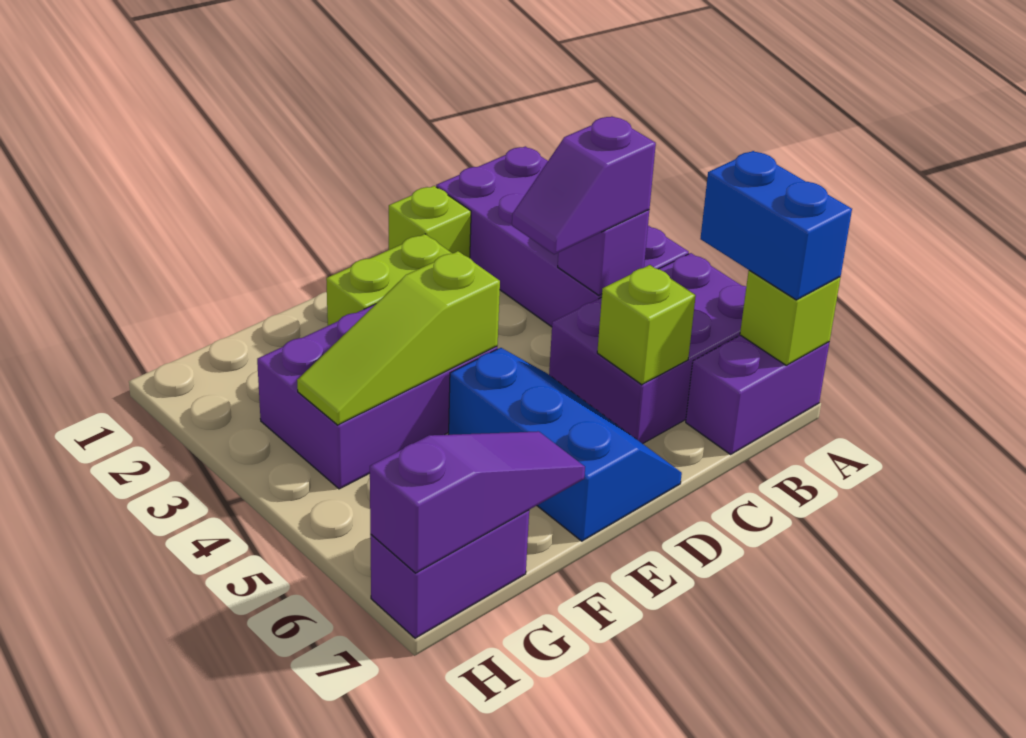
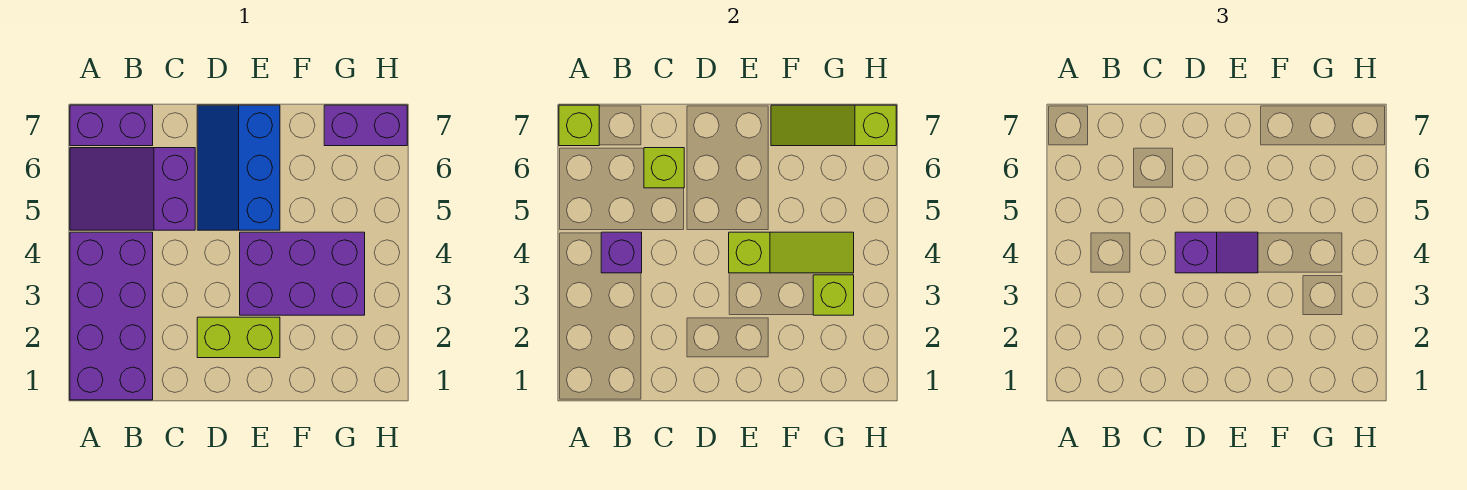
purple brick A5:C6 level 1 -> purple slope A5:C6 level 1 top C
blue brick A6:A7 level 3 -> none
purple slope B4:C4 level 3 top B -> purple slope D4:E4 level 3 top D
lime brick C1 level 1 -> lime brick G3 level 2
purple slope F7:H7 level 2 top H -> lime slope F7:H7 level 2 top H

